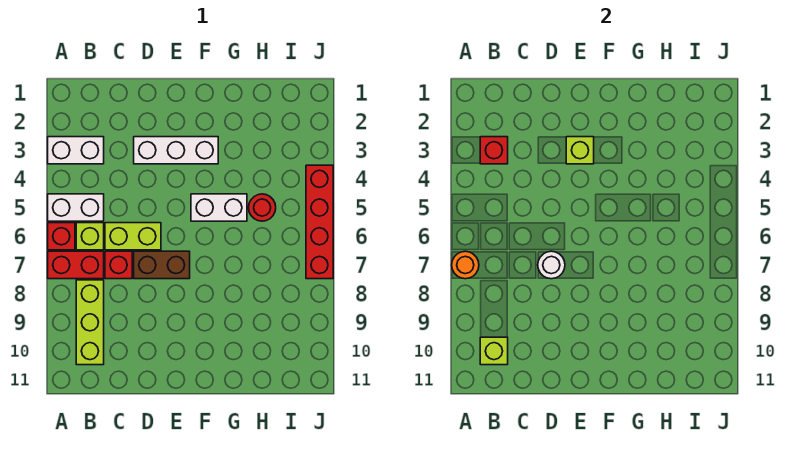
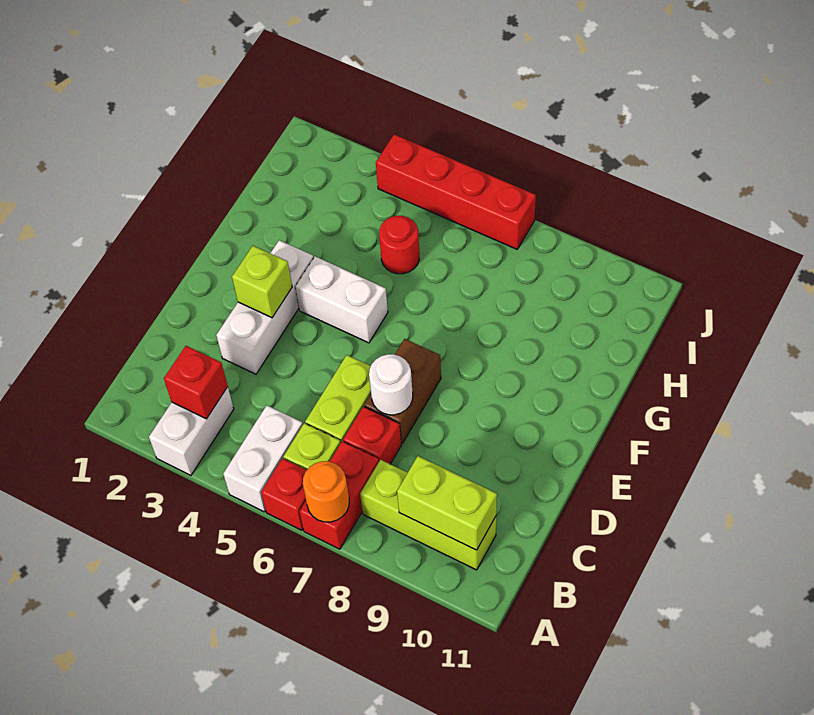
lime brick B10 level 2 -> lime brick B9:B10 level 2
white brick F5:G5 level 1 -> white brick F4:F5 level 1

